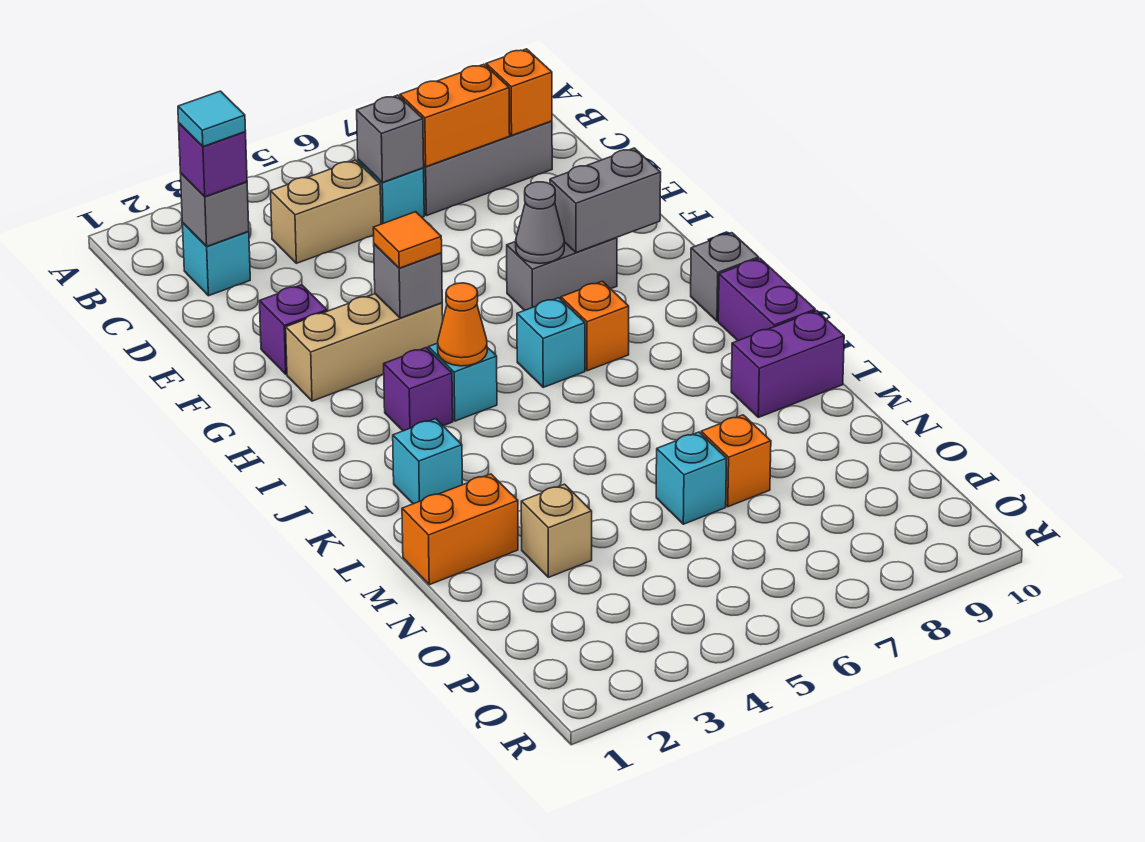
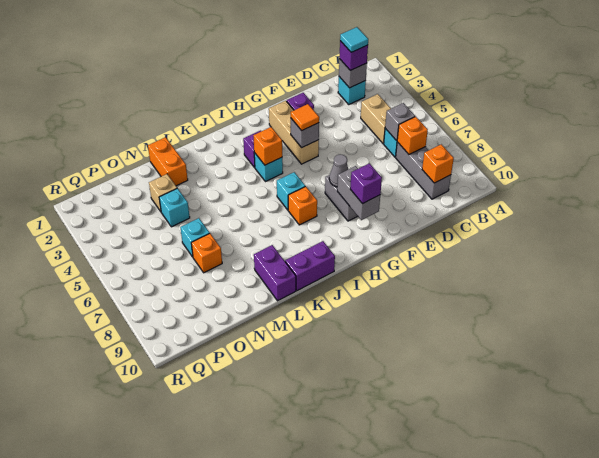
orange brick C7:C8 level 2 -> orange brick C7 level 2
none -> purple brick G9 level 3
orange cone I4 level 2 -> orange brick I4 level 2
grey brick I10 level 1 -> none
cyan brick K2 level 1 -> cyan brick N4 level 1

